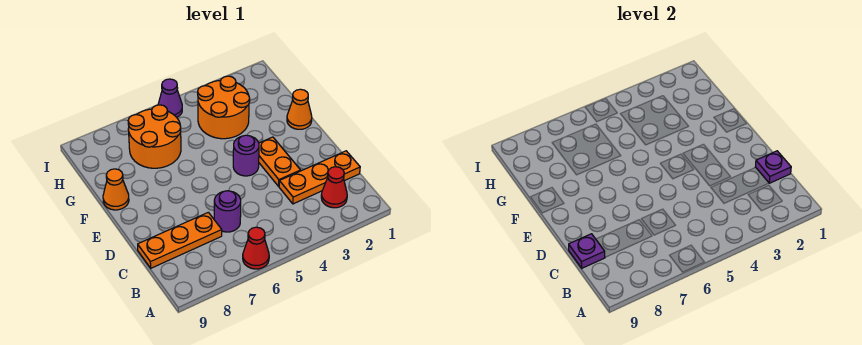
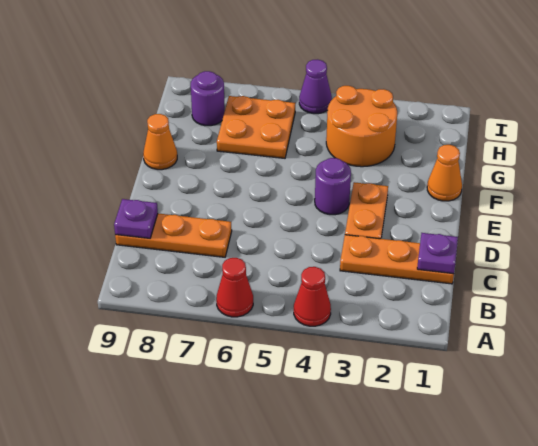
red cone B2 level 1 -> red cone A4 level 1
purple round brick C6 level 1 -> purple round brick H8 level 1
orange round brick G6:H7 level 1 -> orange plate G6:H7 level 1

